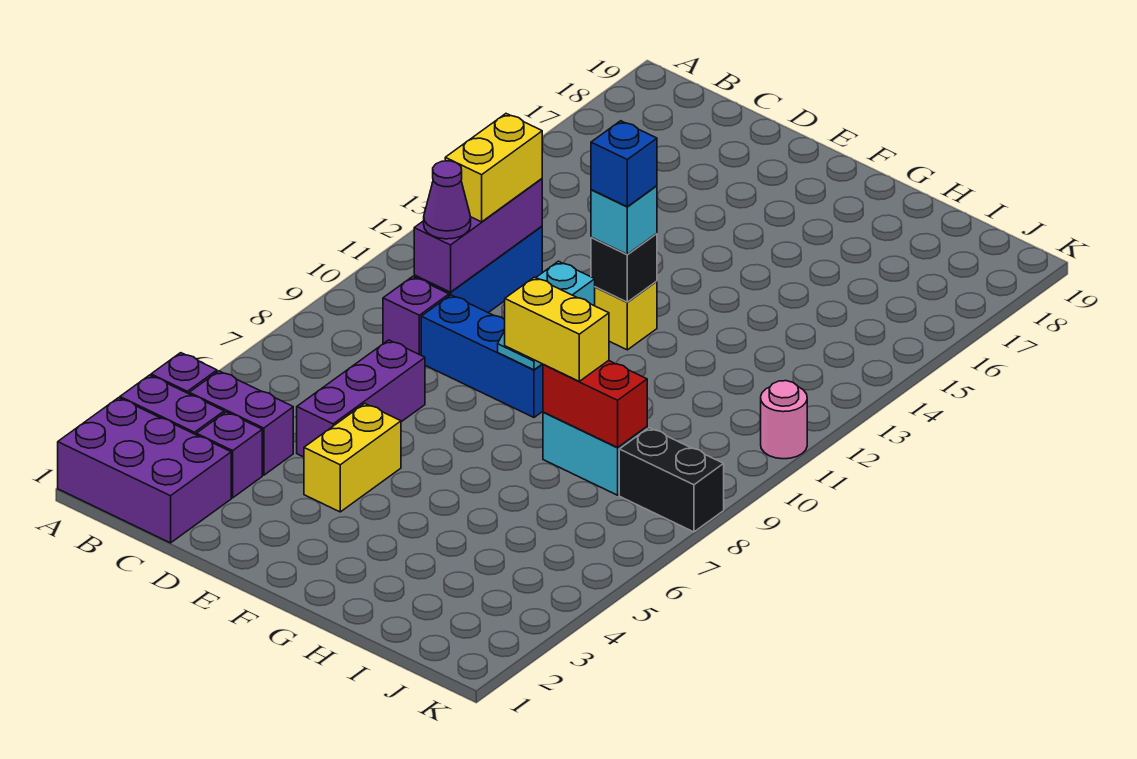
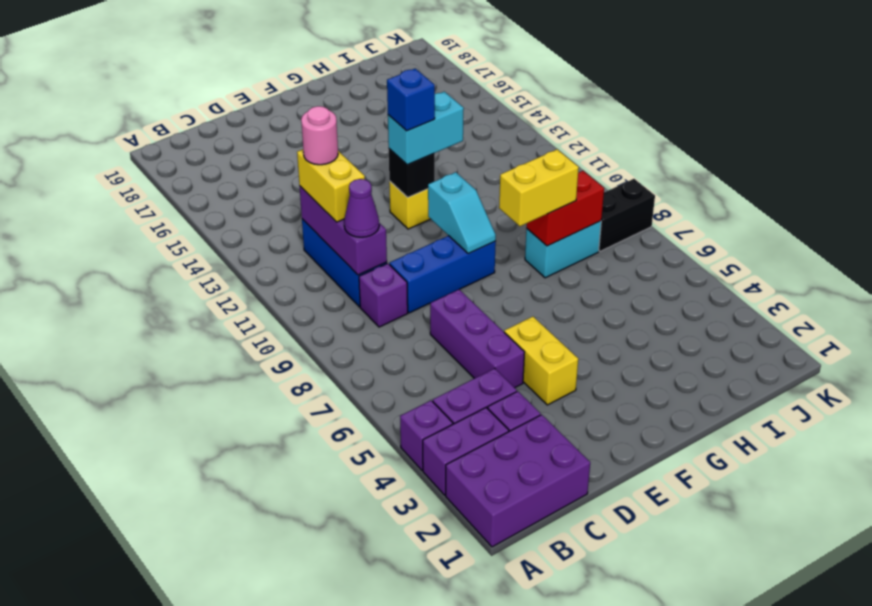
cyan brick F12 level 3 -> cyan brick F12:G12 level 3
pink round brick K11 level 1 -> pink round brick C12 level 4

